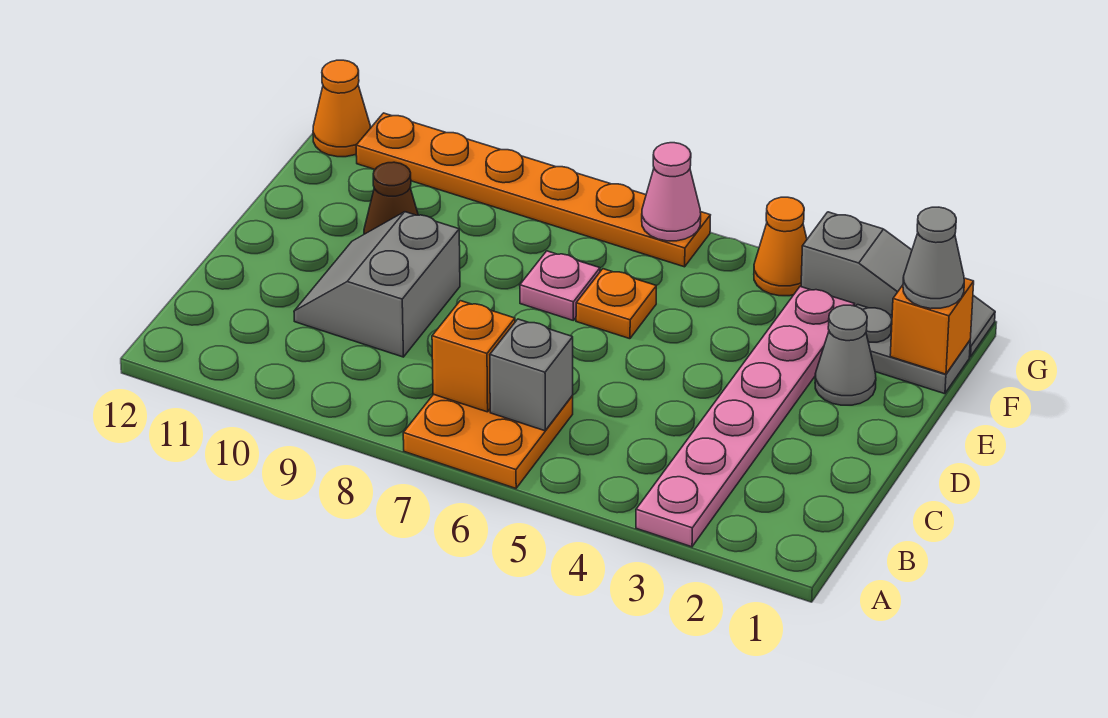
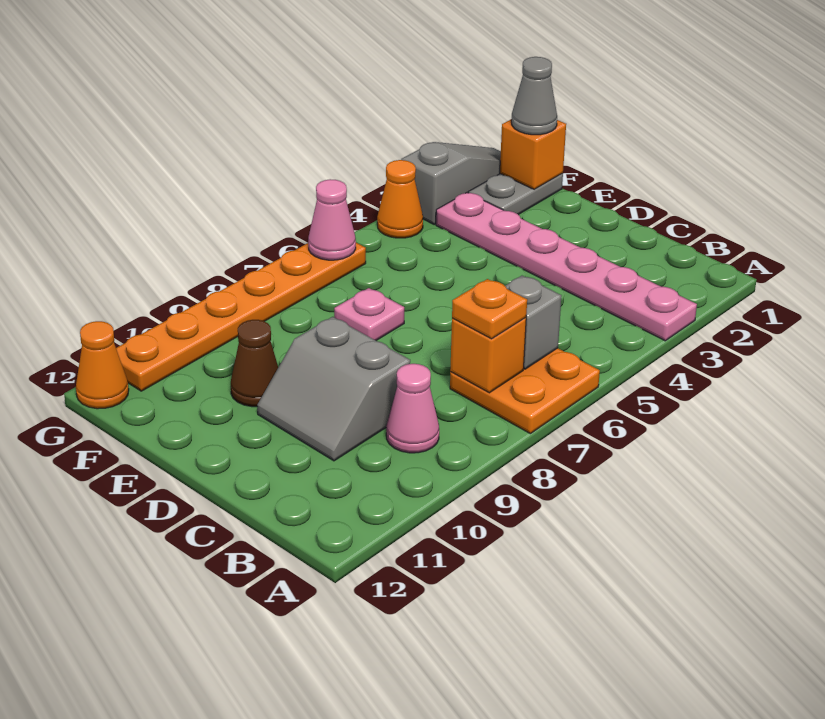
none -> pink cone B9 level 1
grey cone E2 level 1 -> none
orange plate E6 level 1 -> orange plate B7 level 3

